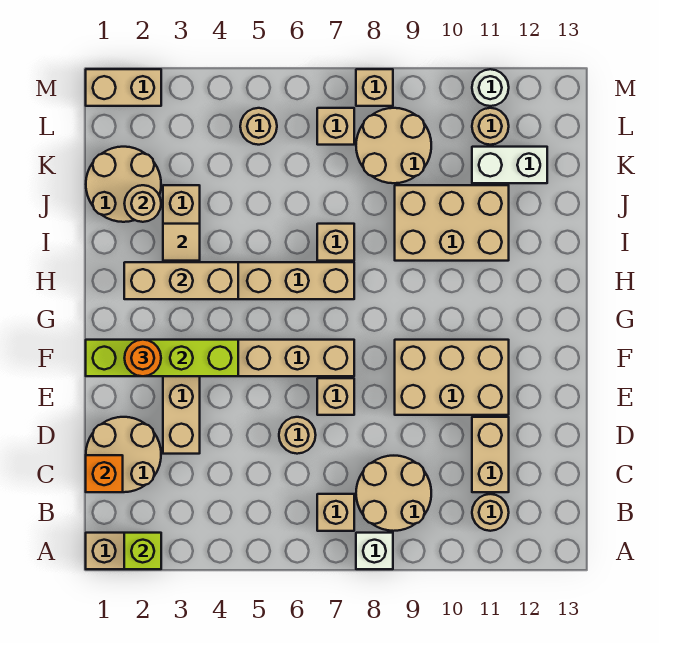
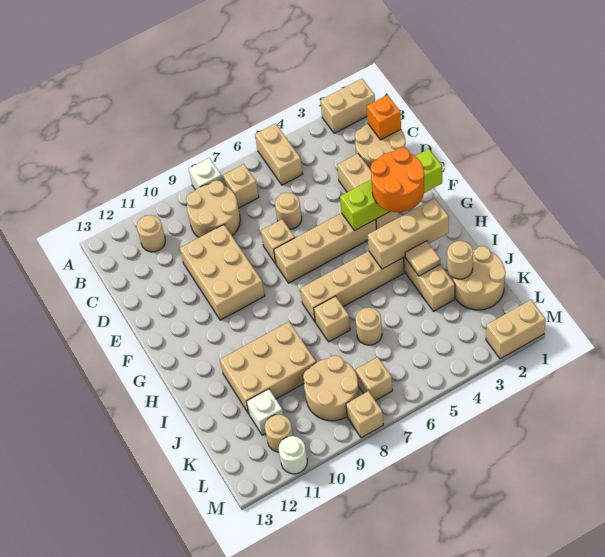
lime brick A2 level 2 -> none
tan brick C11:D11 level 1 -> tan brick A5:B5 level 1
tan brick E9:F11 level 1 -> tan brick D9:F10 level 1
orange round brick F2 level 3 -> orange round brick F2:G3 level 3
white brick K11:K12 level 1 -> white brick K11 level 1
tan round brick L5 level 1 -> tan round brick J6 level 1

